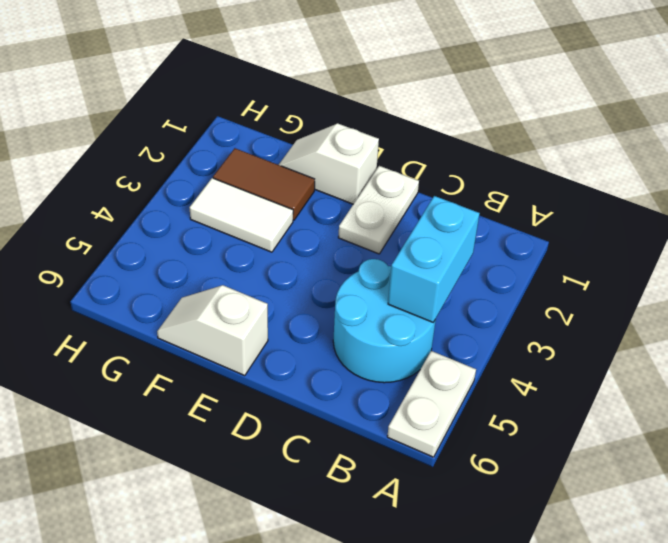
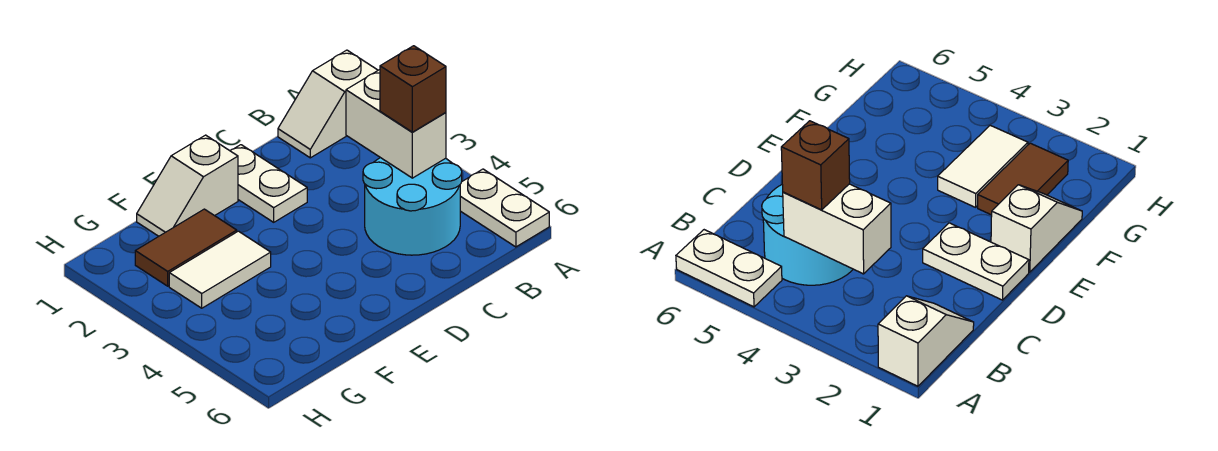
cyan brick B3:B4 level 2 -> white brick B3:B4 level 2
none -> brown brick B4 level 3
white slope E6:F6 level 1 top E -> white slope A1:B1 level 1 top A

